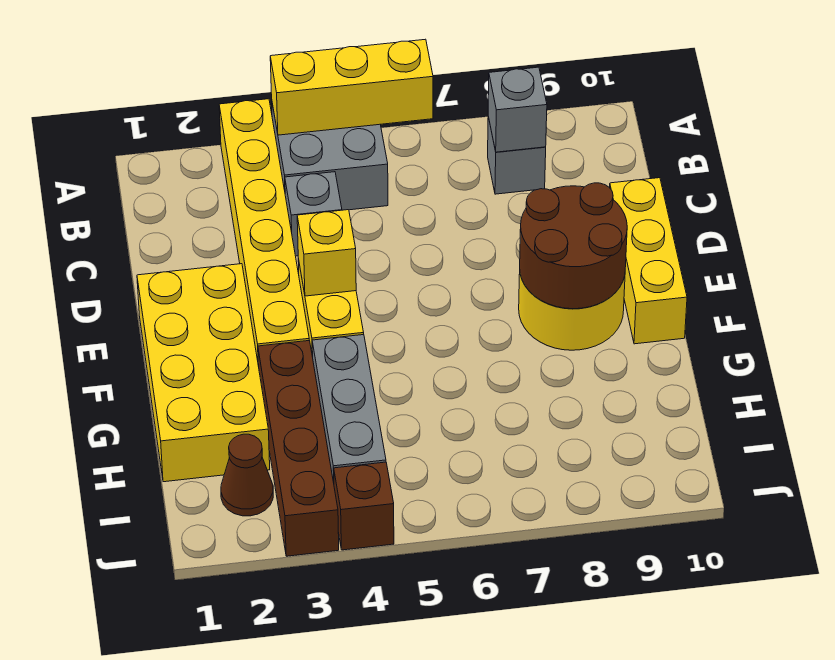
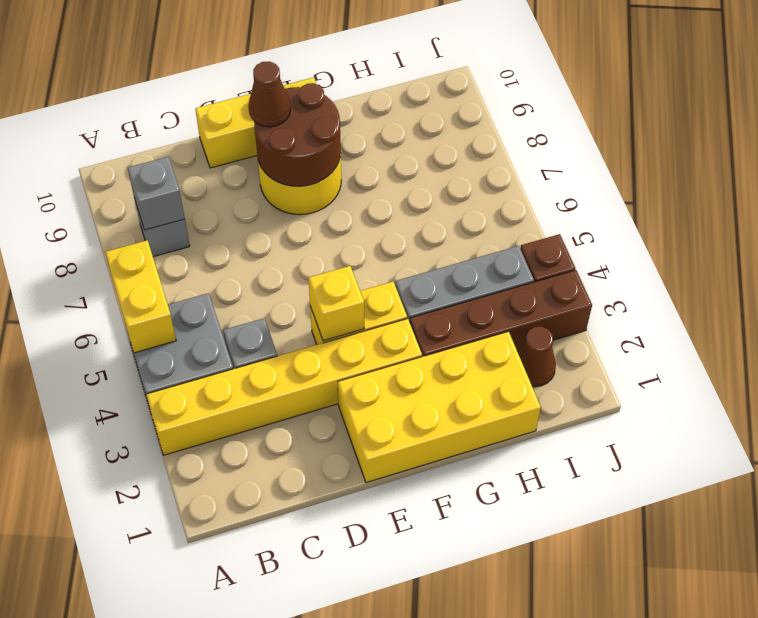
yellow brick A4:A6 level 2 -> yellow brick A5:A6 level 2
none -> brown cone E9 level 3

